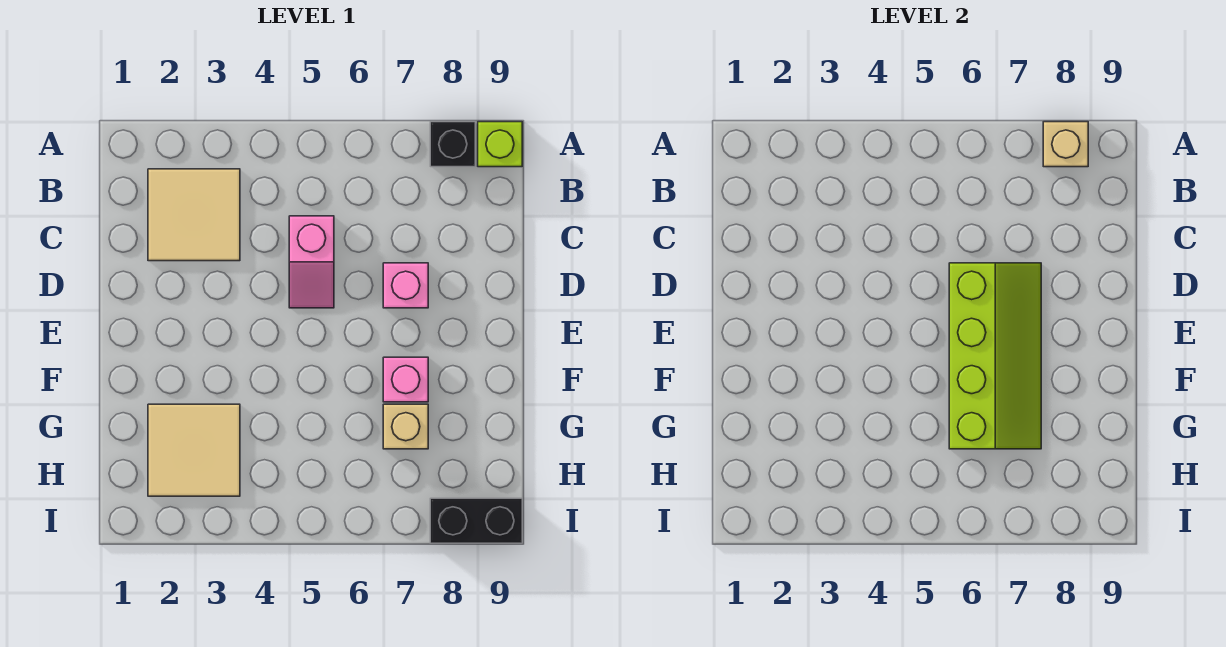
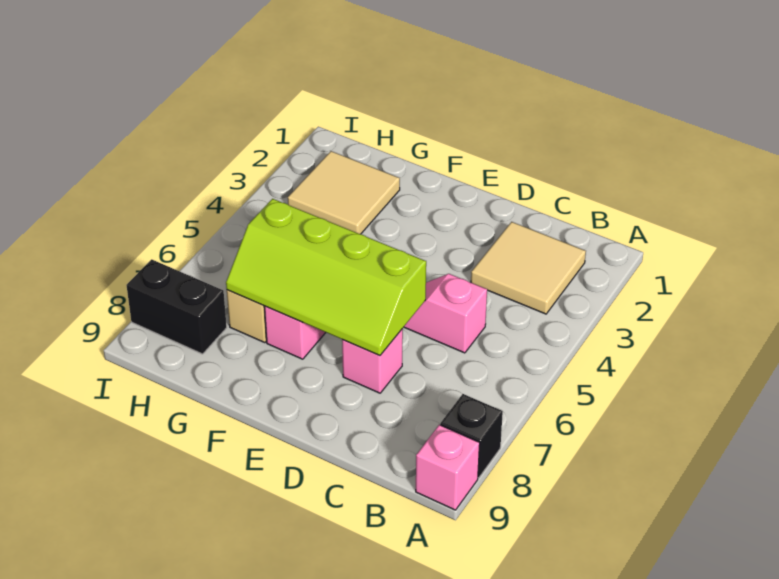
tan brick A8 level 2 -> none
lime brick A9 level 1 -> pink brick A9 level 1
black brick I8:I9 level 1 -> black brick H8:I8 level 1

